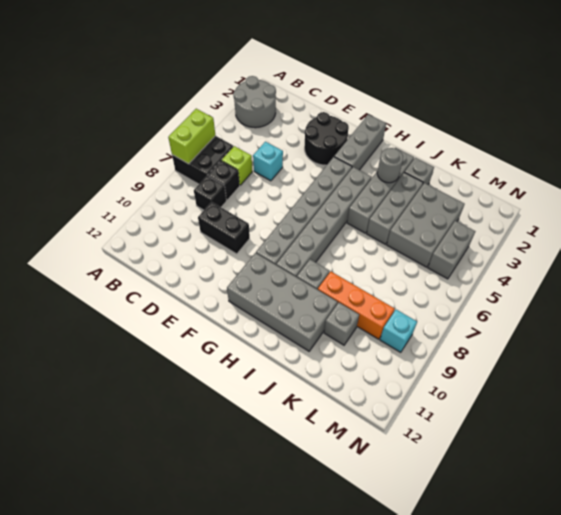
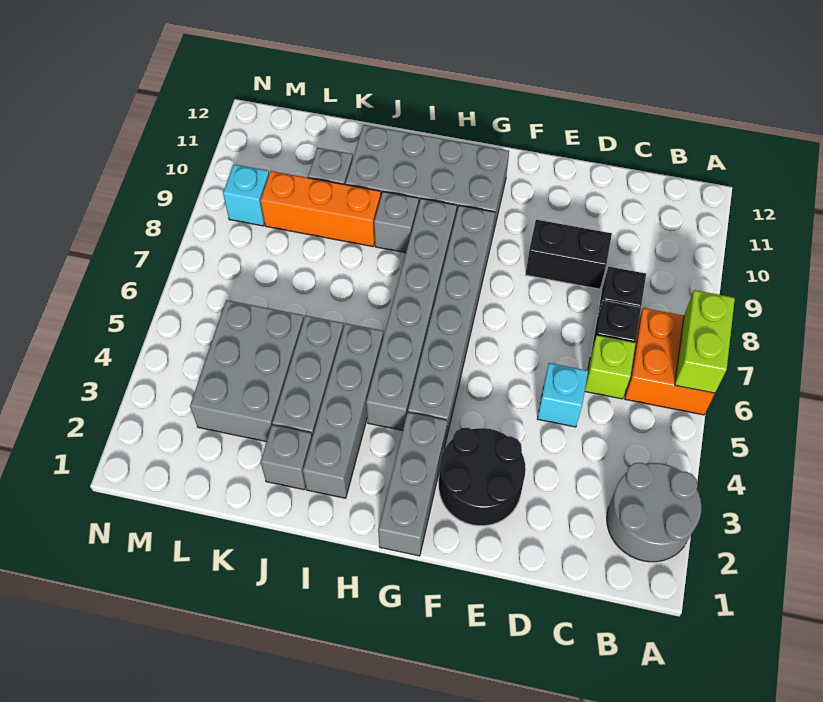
black brick A6:B7 level 1 -> orange brick A6:B7 level 1
grey round brick I3 level 2 -> none
grey brick M4:M5 level 1 -> none

